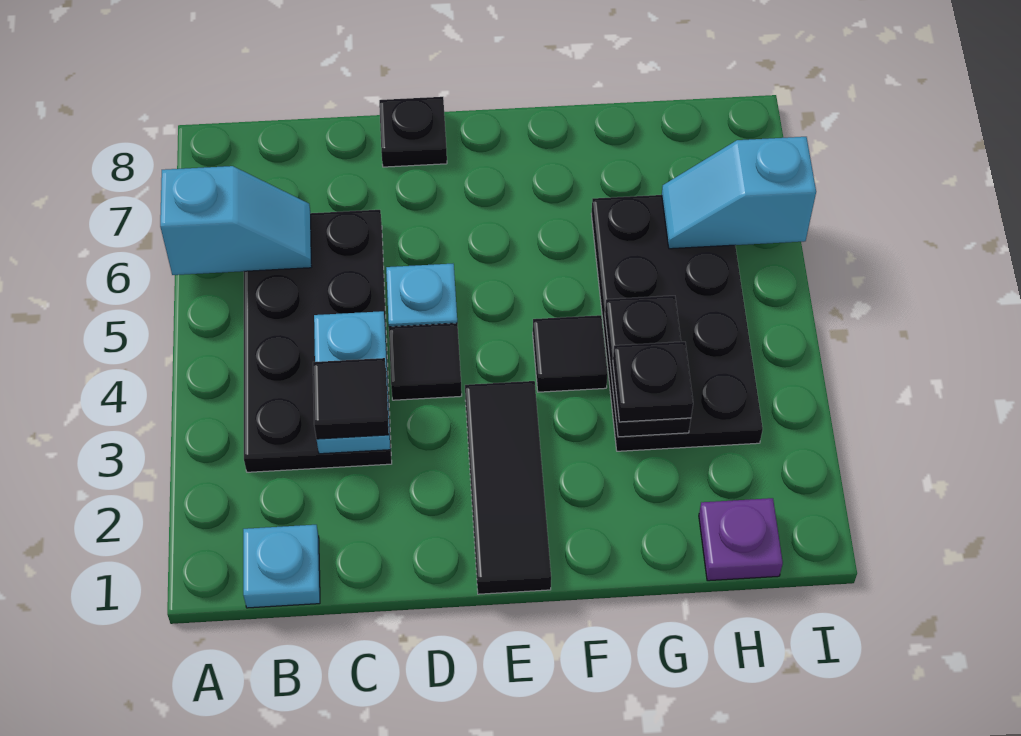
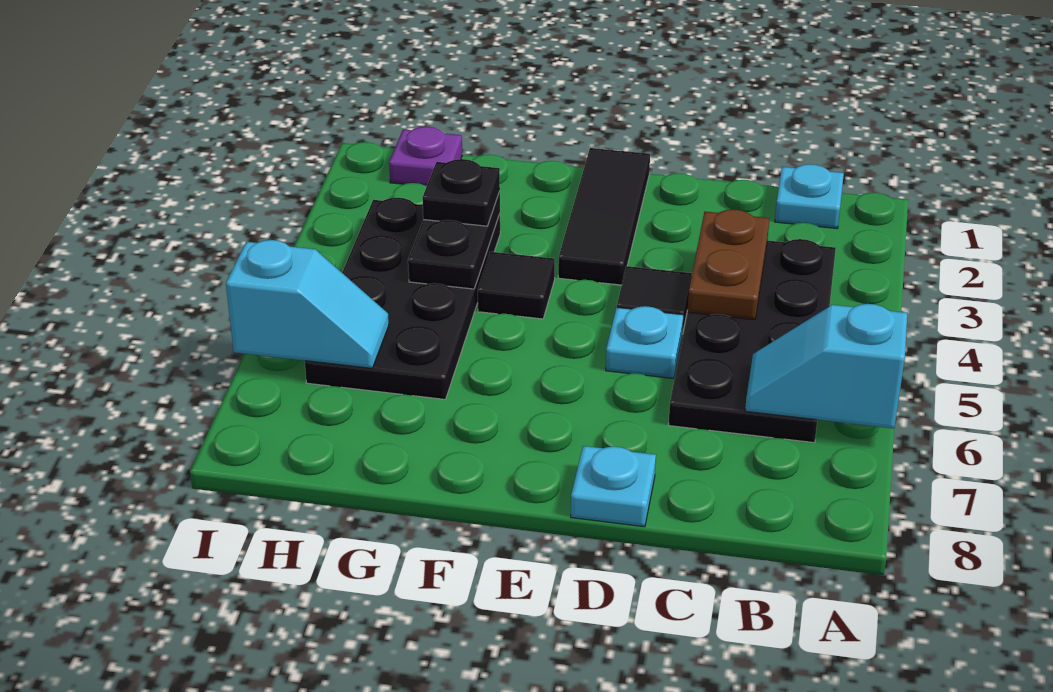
cyan plate C3:C4 level 2 -> brown plate C3:C4 level 2
black tile C3 level 3 -> none
black plate D8 level 1 -> cyan plate D8 level 1

